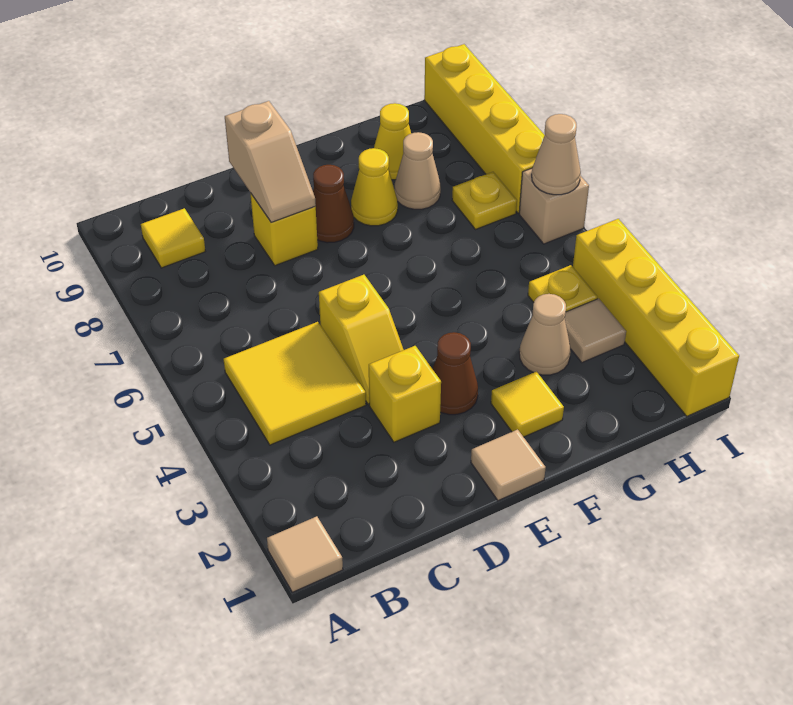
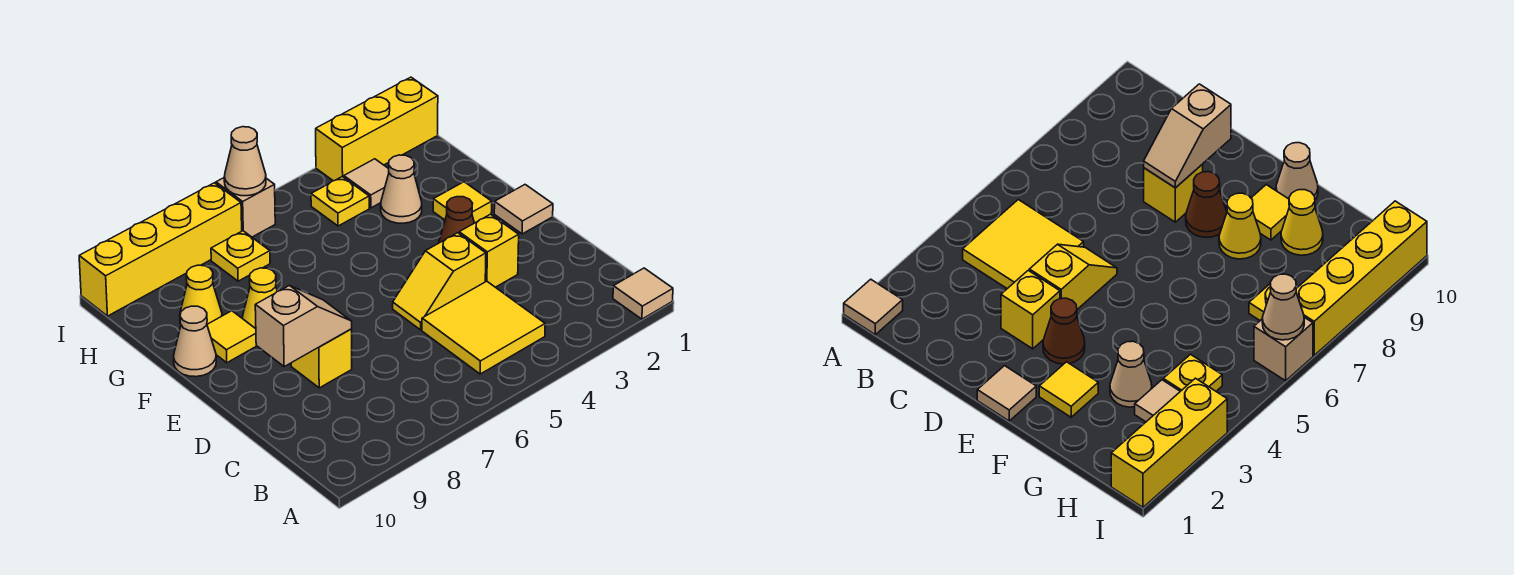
yellow tile B9 level 1 -> yellow tile F9 level 1
yellow slope D4:D5 level 1 top 5 -> yellow slope D4:D5 level 1 top 4
tan cone G8 level 1 -> tan cone F10 level 1
yellow brick I1:I4 level 1 -> yellow brick I1:I3 level 1

